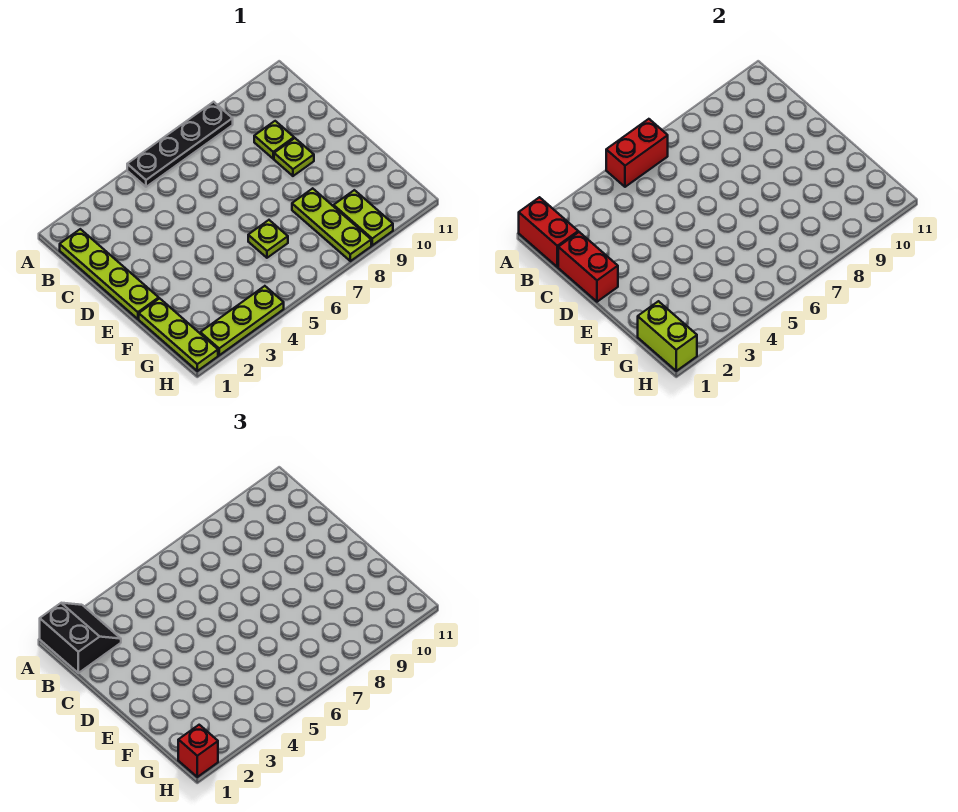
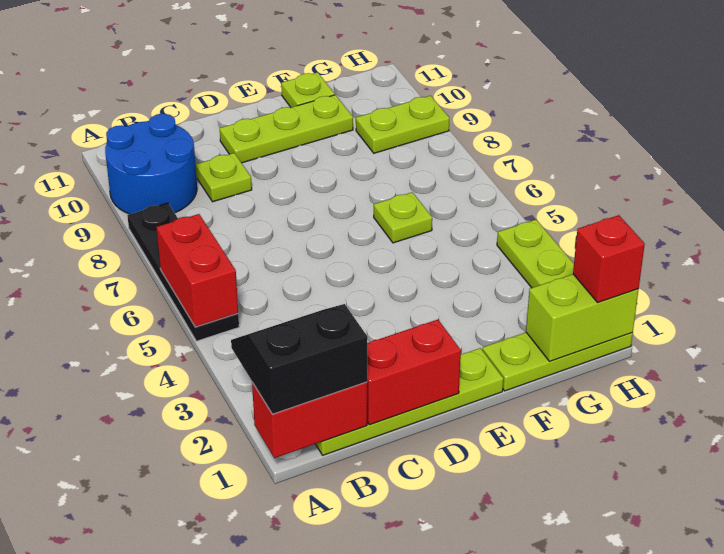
none -> blue round brick A9:B10 level 1
lime plate D9 level 1 -> lime plate F11 level 1
lime plate F8:H8 level 1 -> lime plate D10:F10 level 1

